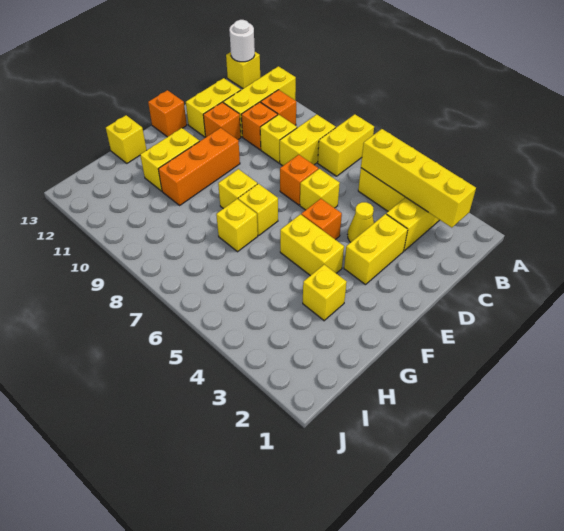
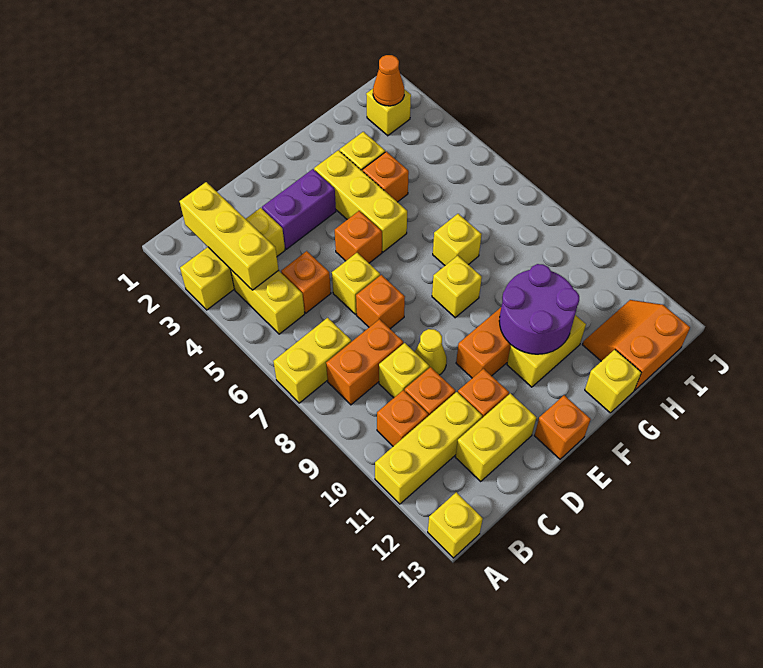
white round brick A13 level 2 -> none
yellow brick B2:B5 level 2 -> yellow brick B2:B4 level 2
yellow brick B8:C8 level 1 -> orange brick B8:C8 level 1
none -> orange brick C5 level 1
yellow brick D3:E3 level 1 -> purple brick D3:E3 level 1
yellow cone D4 level 1 -> yellow cone D9 level 1
yellow brick F4:F5 level 1 -> yellow brick F3:F5 level 1
yellow brick F7 level 1 -> yellow brick I2 level 1
none -> purple round brick F10:G11 level 2
none -> orange brick G4 level 1
none -> orange slope H12:I13 level 1 top 13
none -> orange cone I2 level 2

